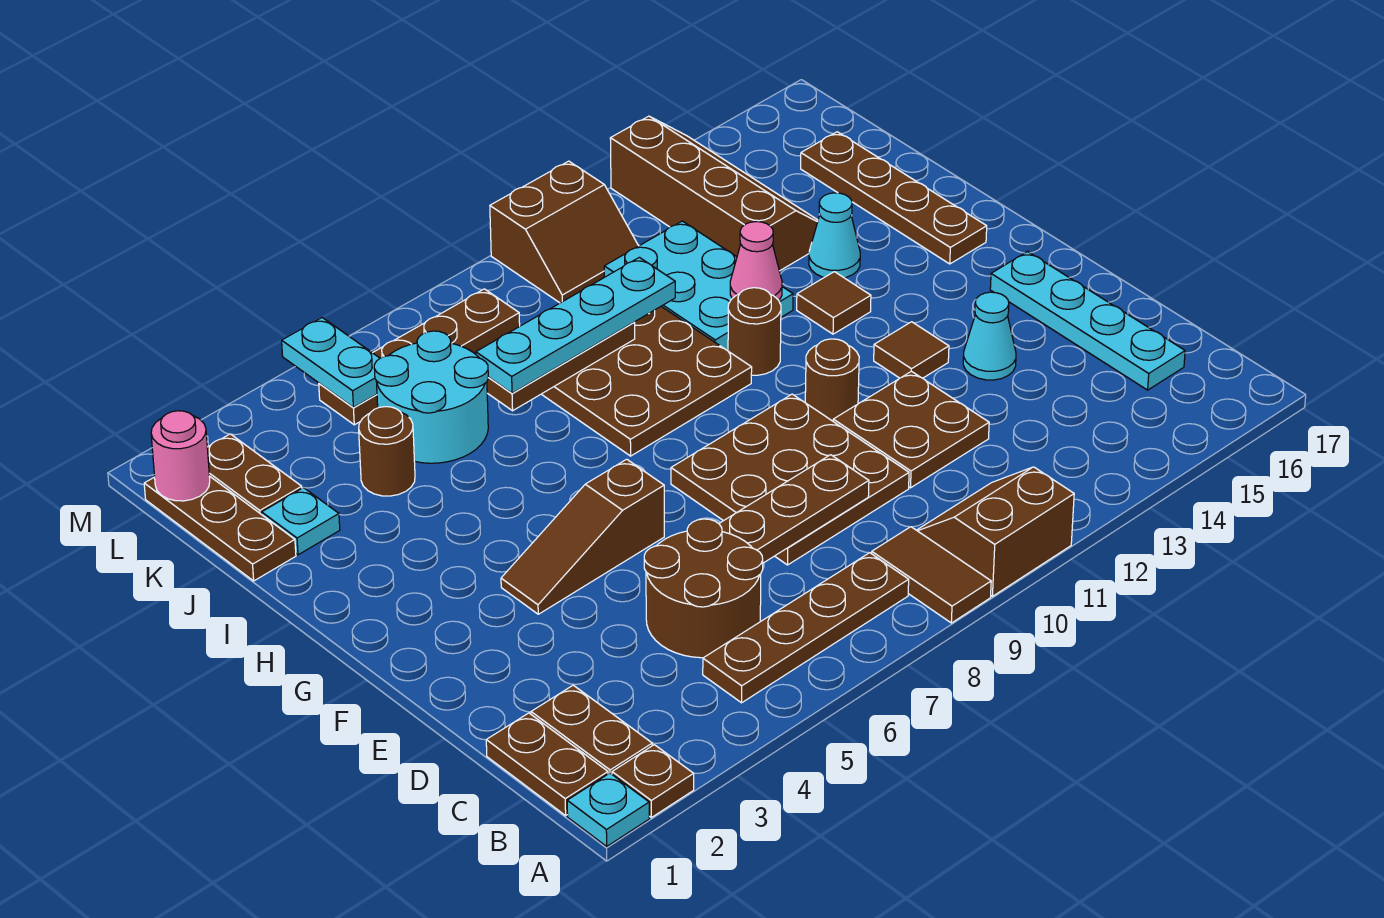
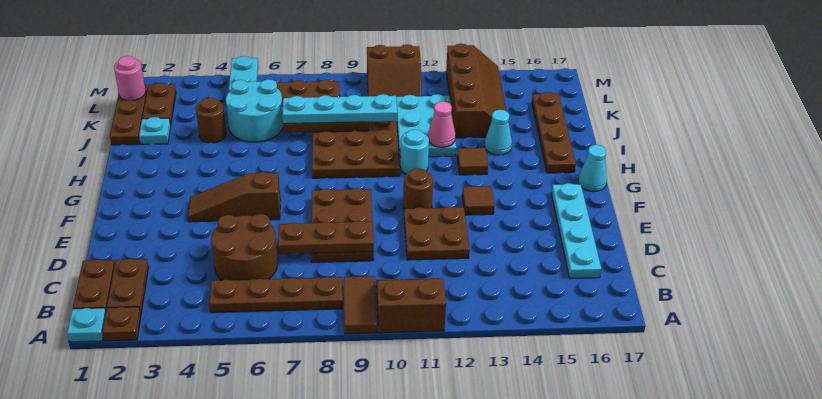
brown plate D8:F10 level 1 -> brown plate D8:F9 level 1
cyan cone E14 level 1 -> cyan cone G17 level 1
brown round brick H11 level 1 -> cyan round brick H11 level 1

